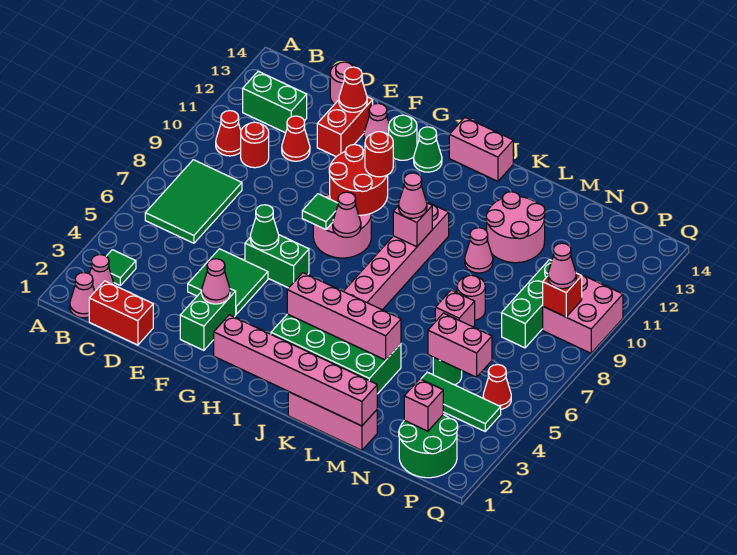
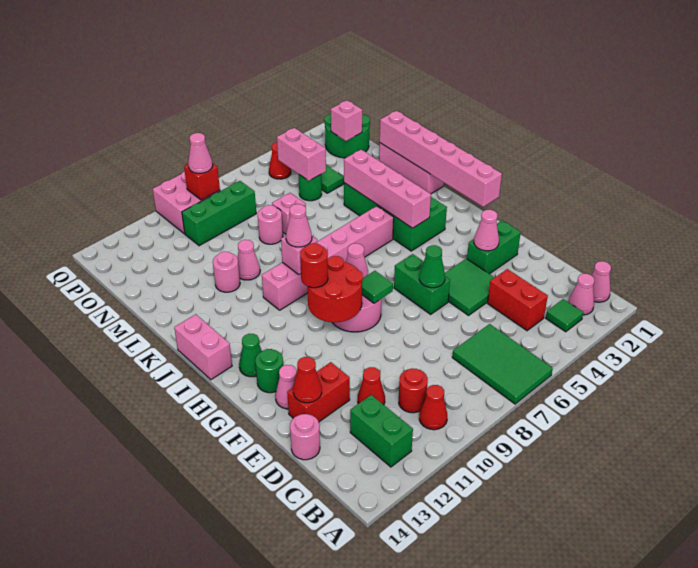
green tile B6:C8 level 1 -> green tile A6:C7 level 1
red brick C1:D1 level 1 -> red brick C4:D4 level 1
pink round brick L11:M12 level 1 -> pink round brick L11 level 1

